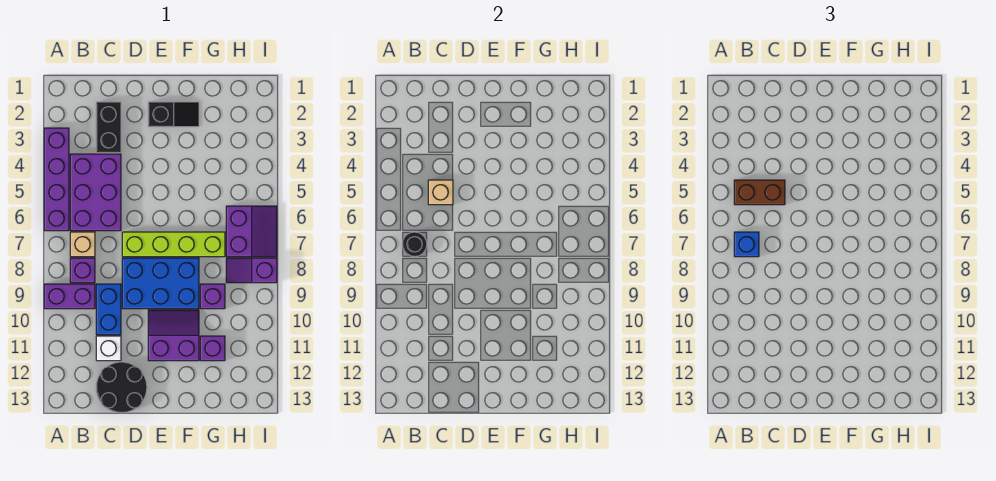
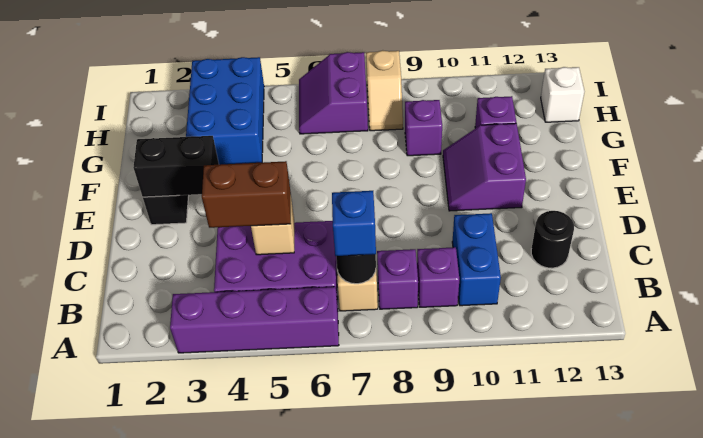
purple brick A9:B9 level 1 -> purple brick B9 level 1
brown brick B5:C5 level 3 -> brown brick C4:C5 level 3
black brick C2:C3 level 1 -> black brick E2:E3 level 2
blue brick C9:C10 level 1 -> blue brick B10:C10 level 1
white brick C11 level 1 -> white brick H13 level 1
black round brick C12:D13 level 1 -> black round brick C12 level 1
lime brick D7:G7 level 1 -> none
blue brick D8:F9 level 1 -> blue brick G3:I4 level 1
purple slope H6:I7 level 1 top H -> purple slope H6:I7 level 1 top 7
purple slope H8:I8 level 1 top I -> tan slope H8:I8 level 1 top I

